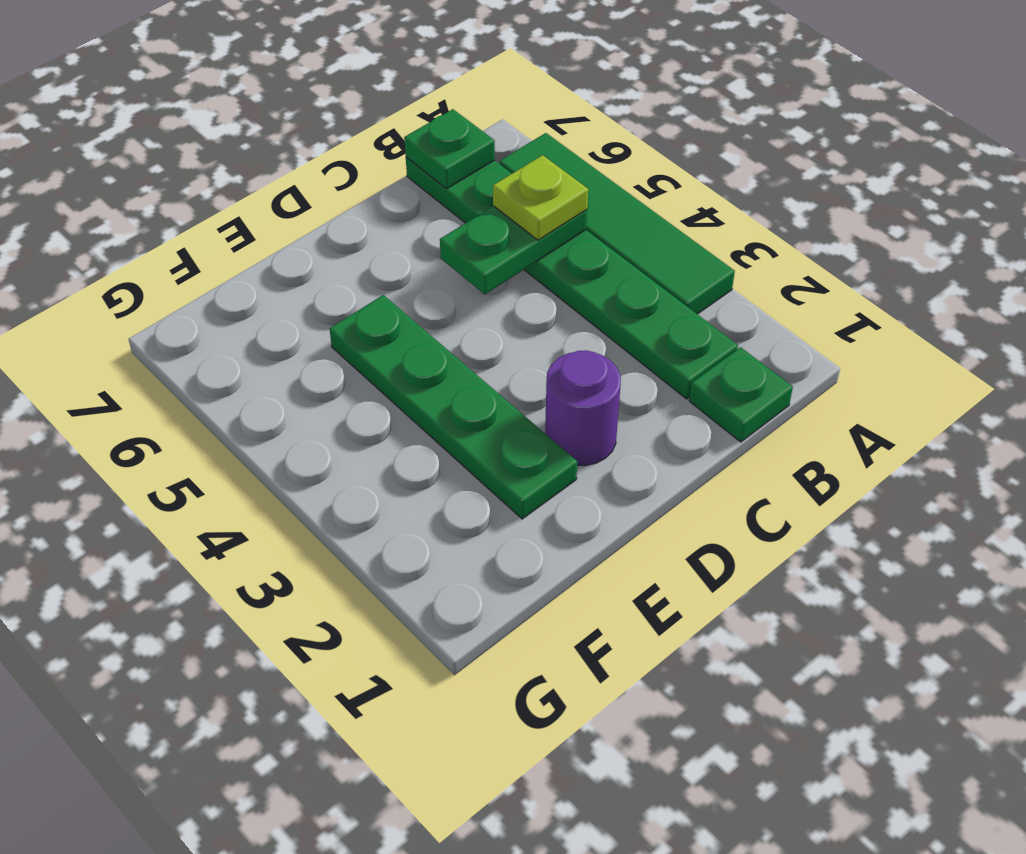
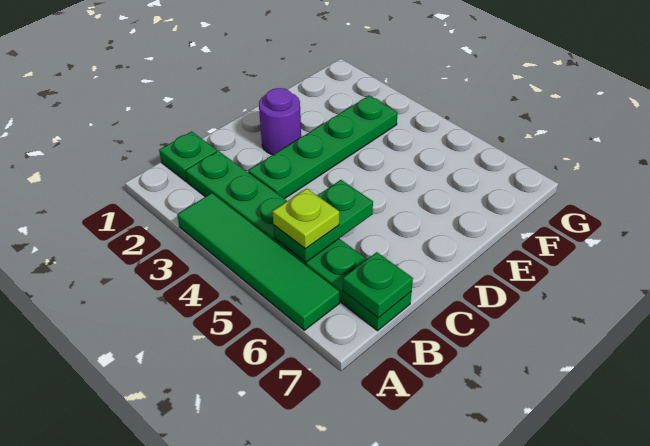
green plate E2:E5 level 1 -> green plate C3:F3 level 1

